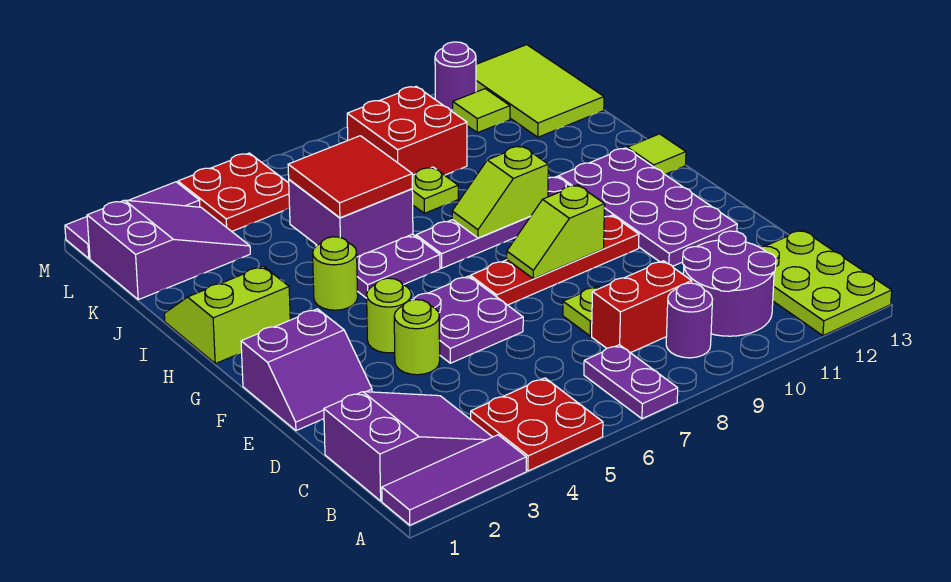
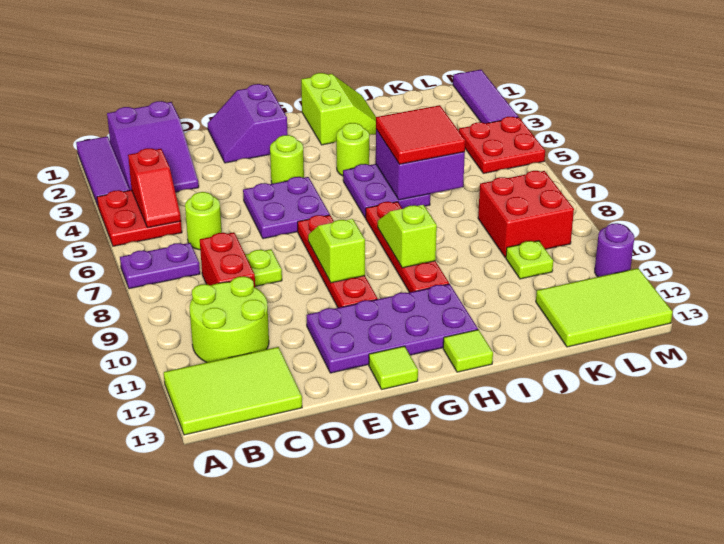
lime plate A12:C13 level 1 -> lime tile A12:C13 level 1
none -> red slope B4:B5 level 2 top 4
purple round brick B9 level 1 -> none
purple round brick B10:C11 level 1 -> lime round brick B10:C11 level 1
lime round brick E4 level 1 -> lime round brick C6 level 1
purple plate H7:H10 level 1 -> red plate H7:H10 level 1
lime plate J8 level 1 -> lime plate K10 level 1
purple slope K1:L3 level 1 top 1 -> none
lime tile L11 level 1 -> lime tile F13 level 1

